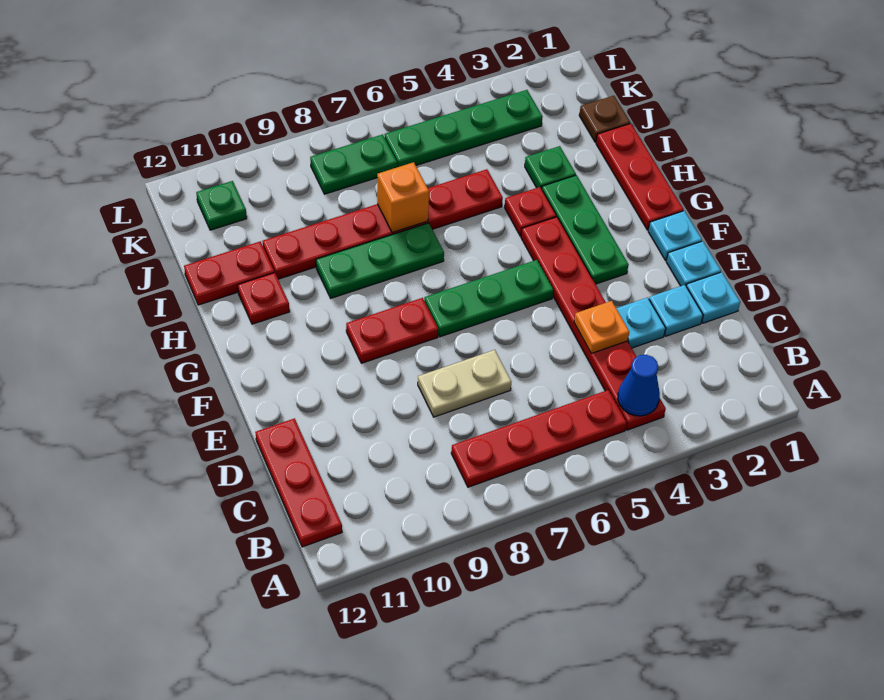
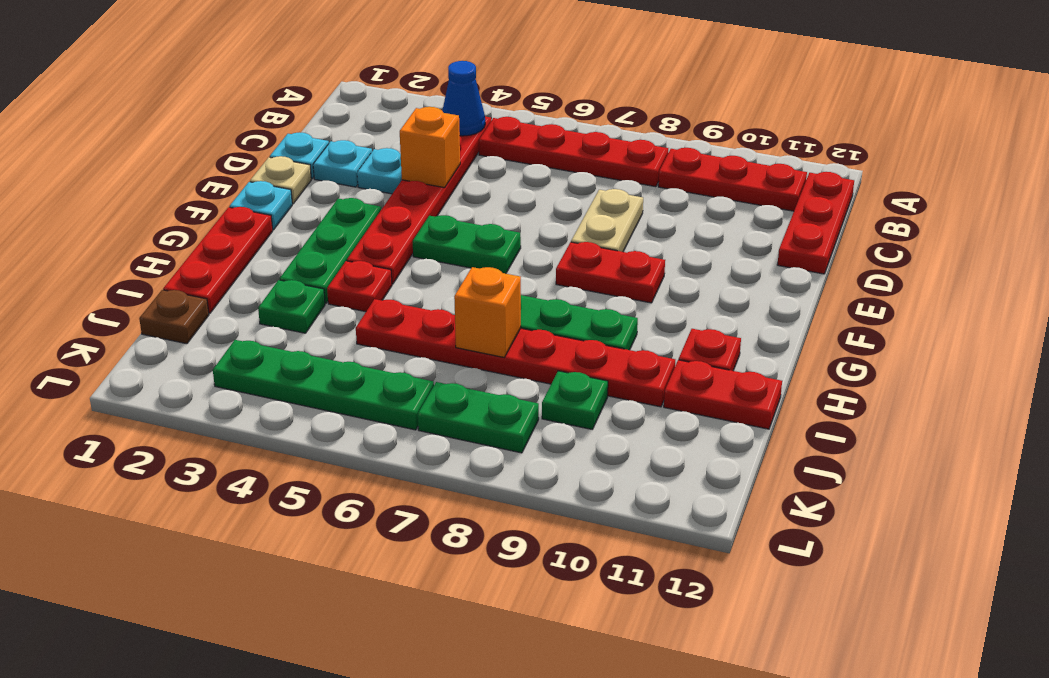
none -> red plate B9:B11 level 1
orange plate D4 level 2 -> orange brick D4 level 2
tan plate D7:D8 level 1 -> tan plate D8:E8 level 1
cyan plate E1 level 1 -> tan plate E1 level 1
green plate F5:F7 level 1 -> green plate F5:F6 level 1
green plate K11 level 1 -> green plate J9 level 1

